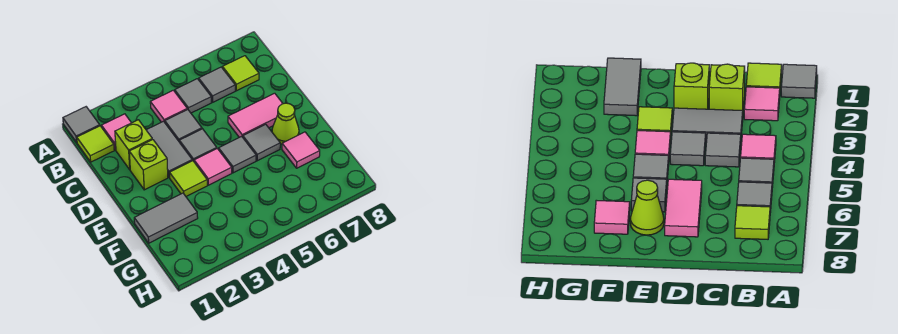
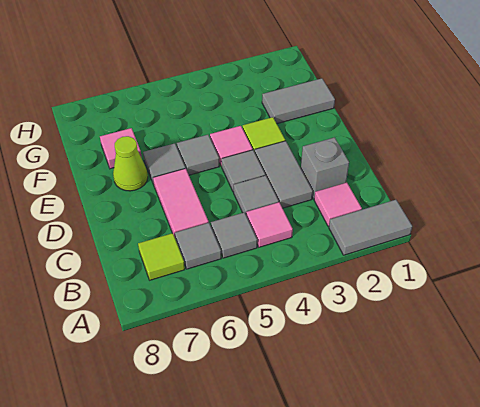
grey tile A1 level 1 -> grey tile A1:A2 level 1
lime tile B1 level 1 -> none
lime brick C2 level 1 -> grey brick C2 level 1
lime brick D2 level 1 -> none
pink tile D6:D7 level 1 -> pink tile C6:D6 level 1

